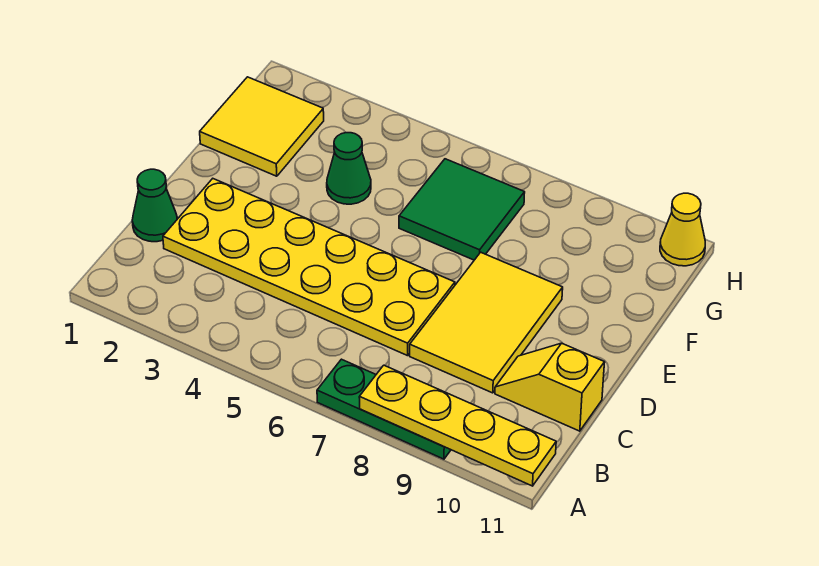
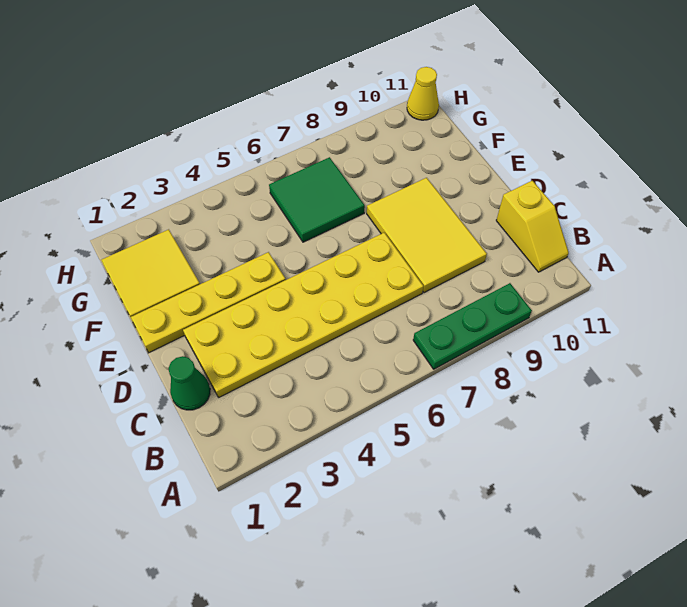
yellow plate A8:A11 level 2 -> yellow plate E1:E4 level 1
yellow slope C10:C11 level 1 top 11 -> yellow slope B11:C11 level 1 top C
green cone F4 level 1 -> none

